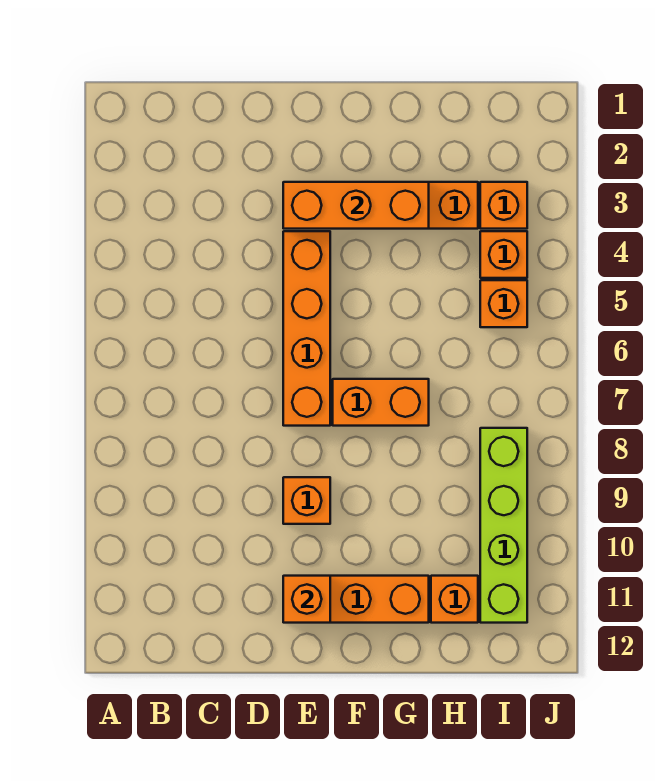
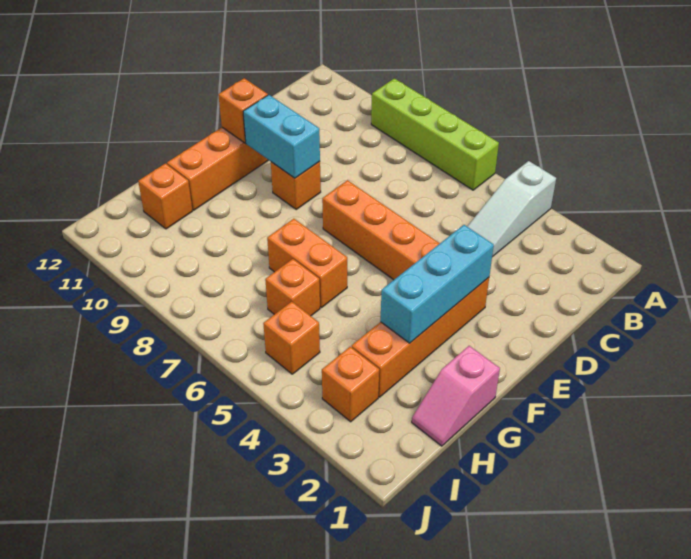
none -> white slope A4:C4 level 1 top A
orange brick E3:G3 level 2 -> cyan brick E3:G3 level 2
none -> cyan brick E9:E10 level 2
orange brick F7:G7 level 1 -> orange brick G6:G7 level 1
none -> pink slope G1:H1 level 1 top G
orange brick I4 level 1 -> orange brick H6 level 1
lime brick I8:I11 level 1 -> lime brick A6:A9 level 1

